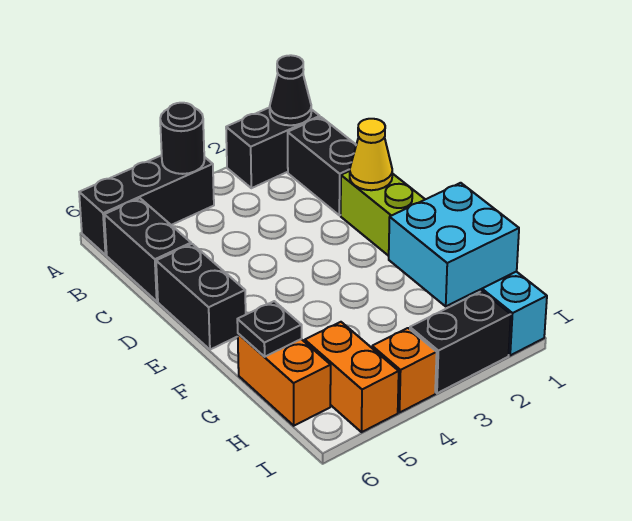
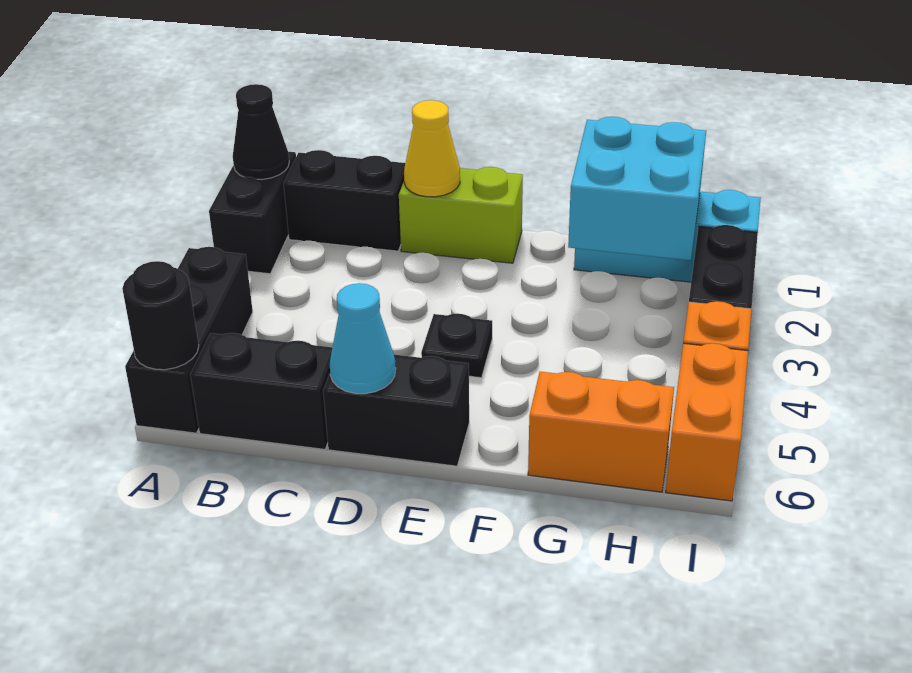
black round brick A4 level 2 -> black round brick A6 level 2
none -> cyan cone D6 level 2
black plate G6 level 2 -> black plate E4 level 1
orange brick H5:I5 level 1 -> orange brick I5:I6 level 1

